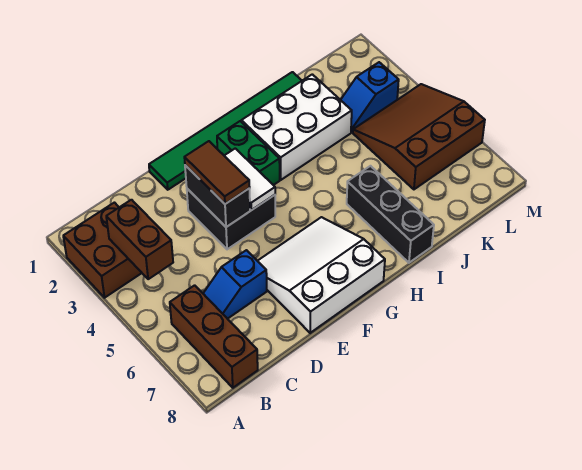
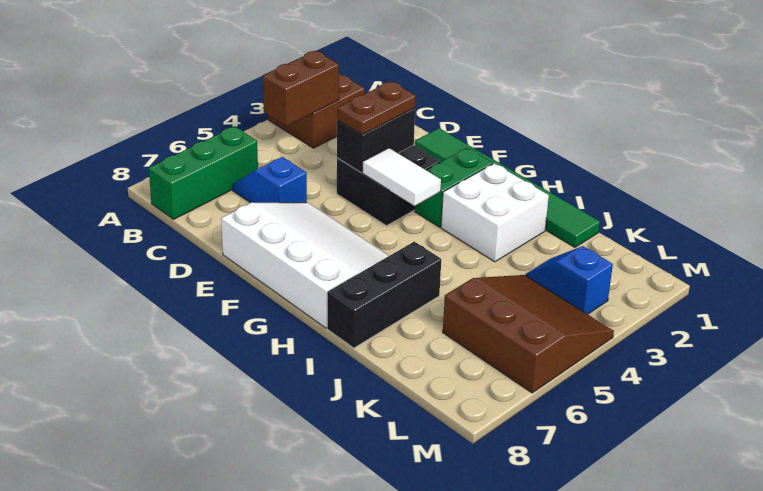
brown brick B6:B8 level 1 -> green brick B6:B8 level 1
brown tile E3:E4 level 3 -> brown plate E3:E4 level 3
white slope E6:G8 level 1 top 8 -> white slope E6:H8 level 1 top 8
white tile F3:F4 level 2 -> white tile F4:G4 level 2
white brick H2:J3 level 1 -> white brick H2:I3 level 1

